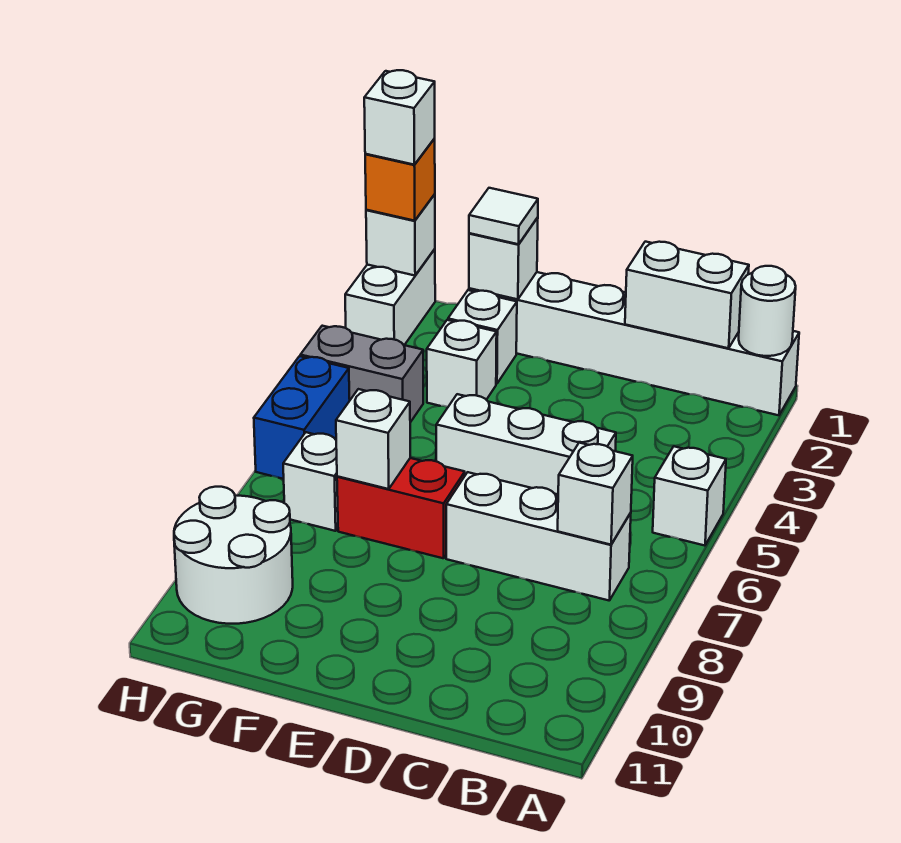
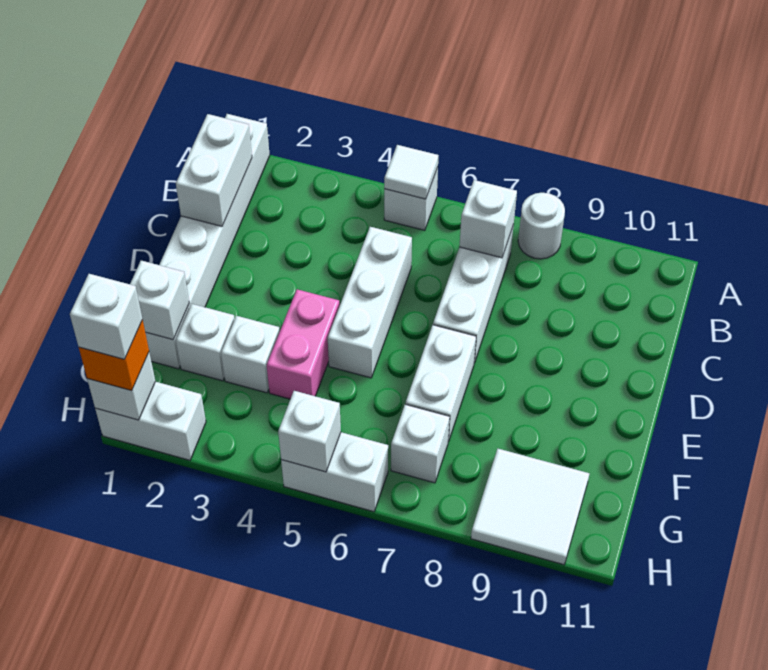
white round brick A1 level 2 -> white round brick A8 level 1
none -> pink brick E4:F4 level 1
red brick E7:F7 level 1 -> white brick E7:F7 level 1
white tile F1 level 3 -> white tile A5 level 2
white brick F7 level 2 -> white brick H5 level 2
grey brick G4:H4 level 1 -> none
white round brick G9:H10 level 1 -> white tile G9:H10 level 1
blue brick H5:H6 level 1 -> white brick H5:H6 level 1

